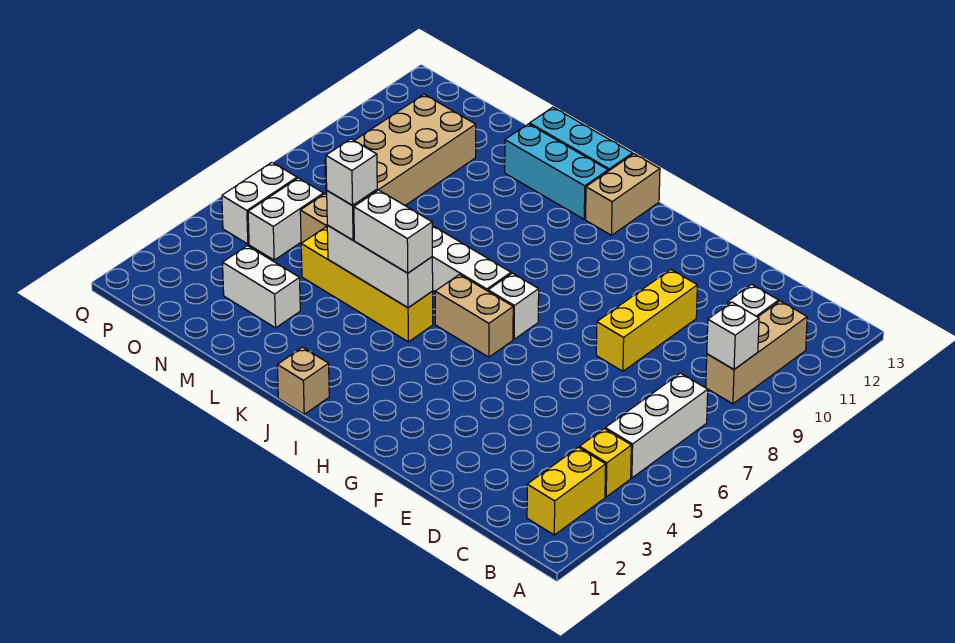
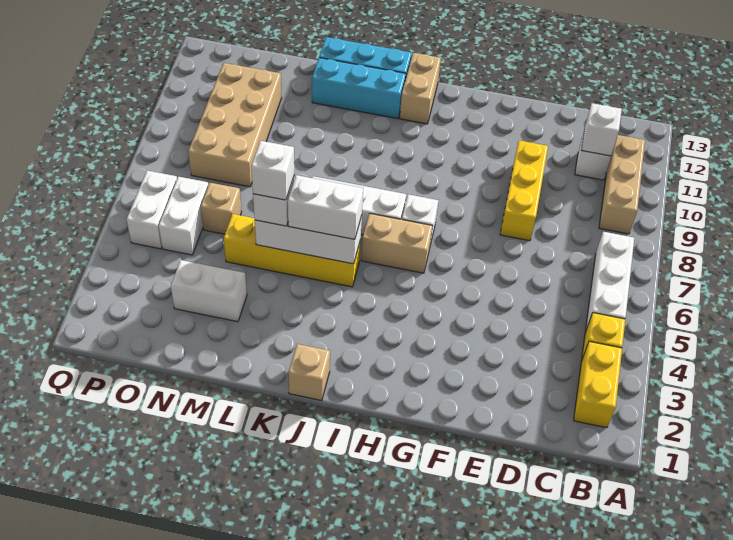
white brick B9 level 2 -> white brick C11 level 2

